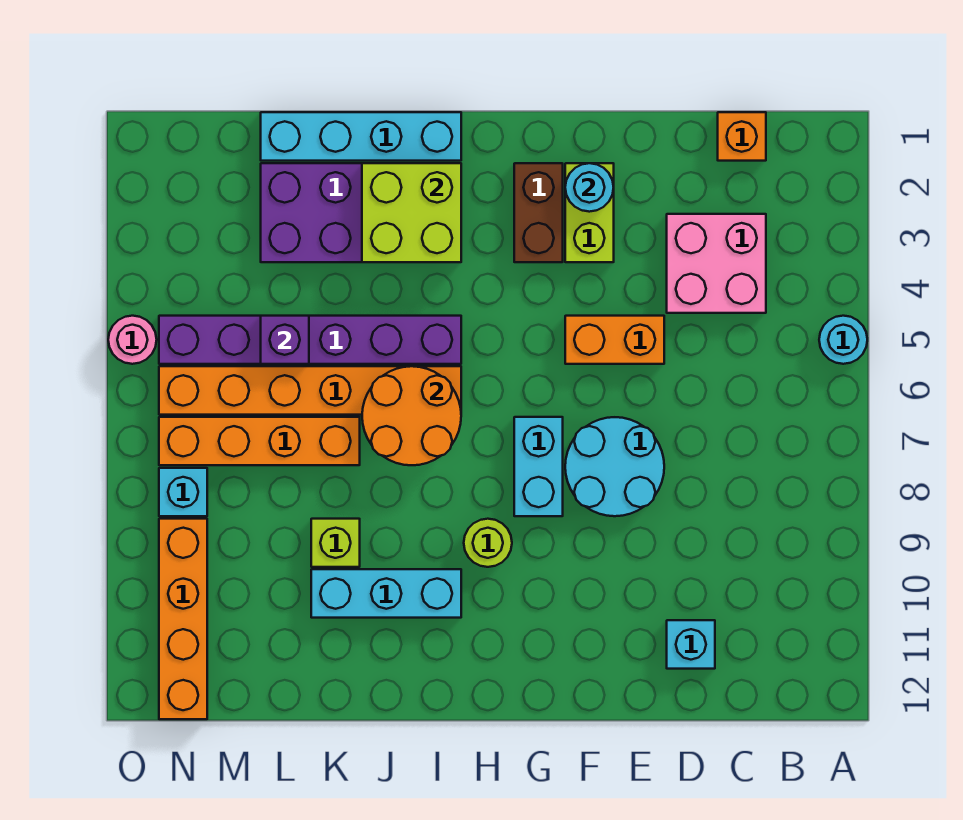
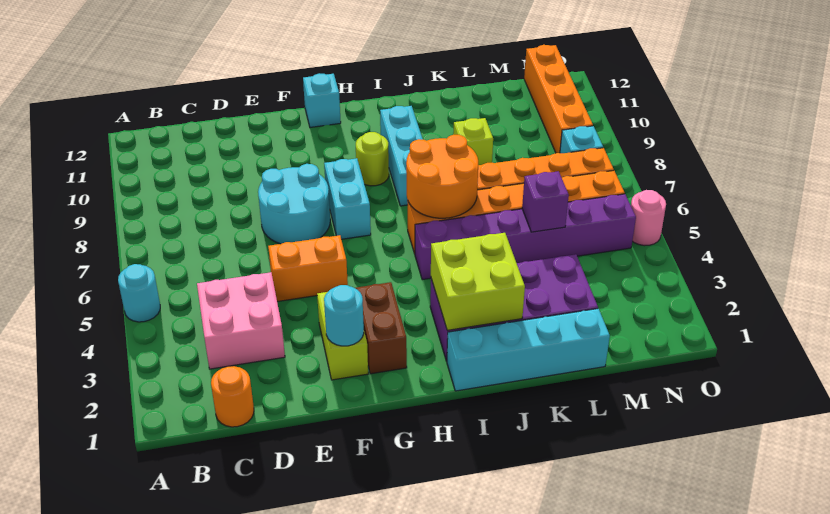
orange brick C1 level 1 -> orange round brick C1 level 1
cyan brick D11 level 1 -> cyan brick G12 level 1
cyan brick I10:K10 level 1 -> cyan brick I8:I10 level 1

